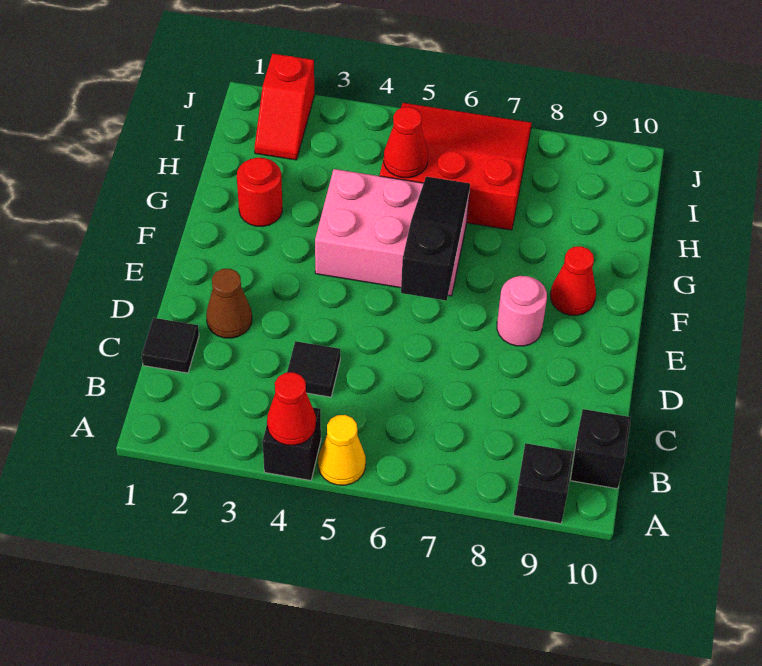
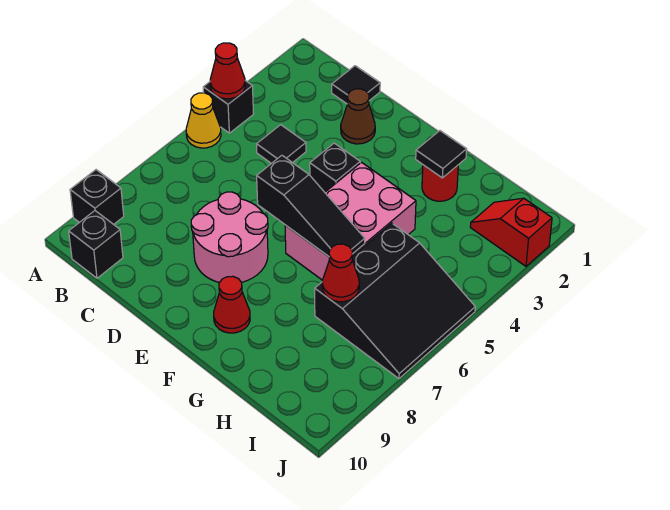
none -> black brick E4 level 1
pink round brick E8 level 1 -> pink round brick D7:E8 level 1
none -> black tile G2 level 2
red slope H5:J7 level 1 top H -> black slope H5:J7 level 1 top H
red cone H5 level 2 -> red cone H7 level 2

